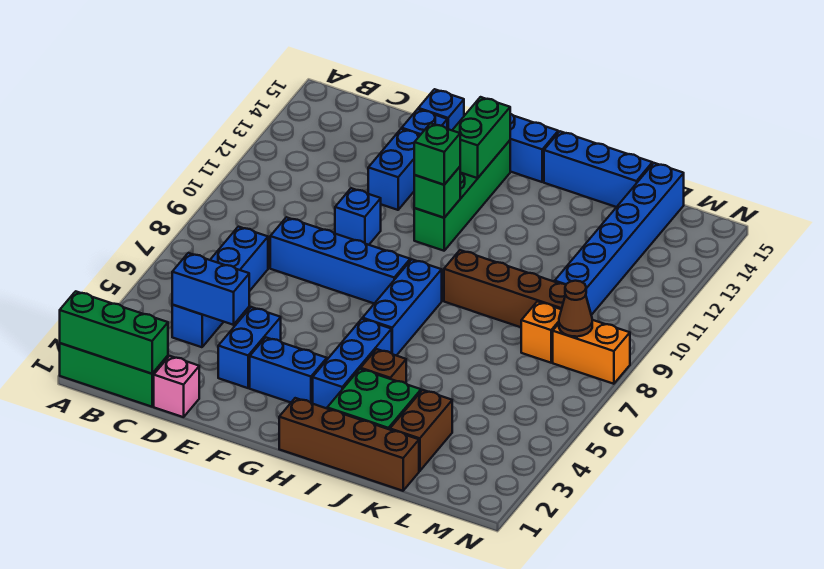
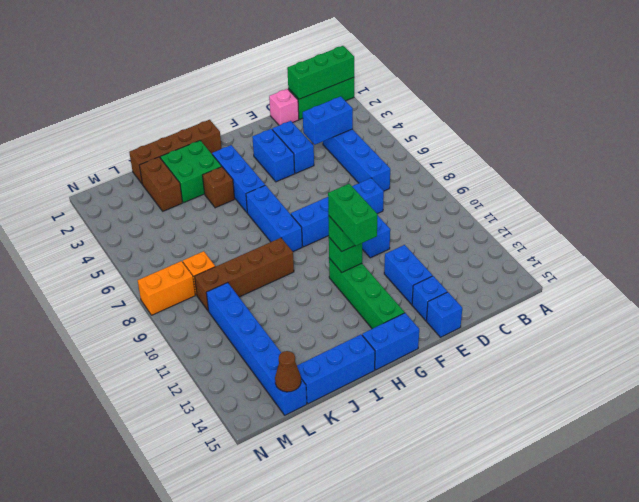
blue brick F3:G3 level 1 -> blue brick F3:F4 level 1
green brick G13:G14 level 2 -> green brick G11:G12 level 4
brown cone M8 level 2 -> brown cone L15 level 2

